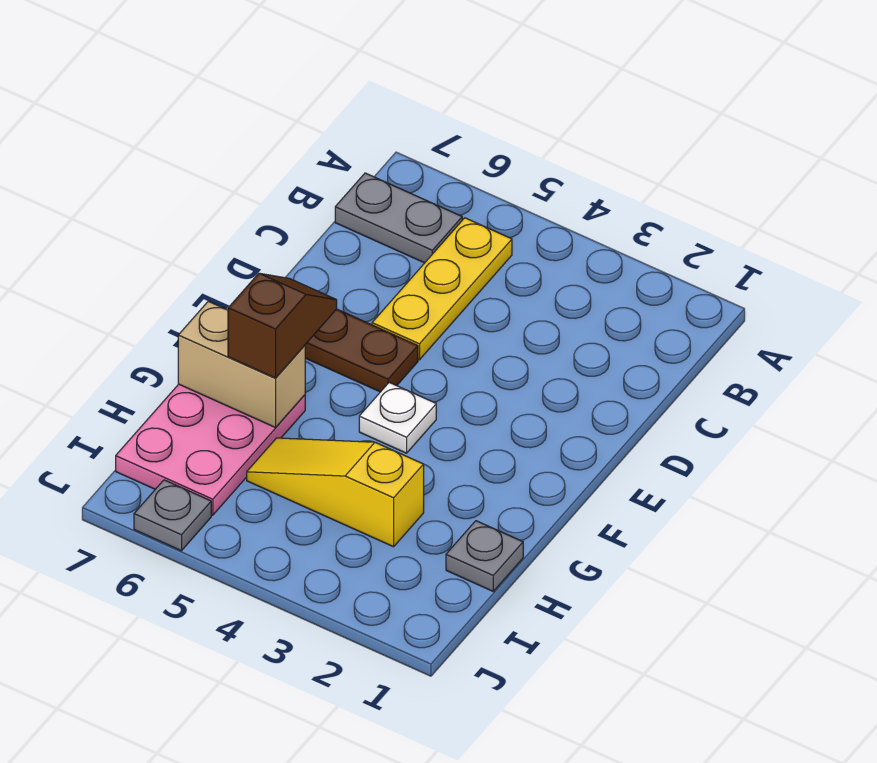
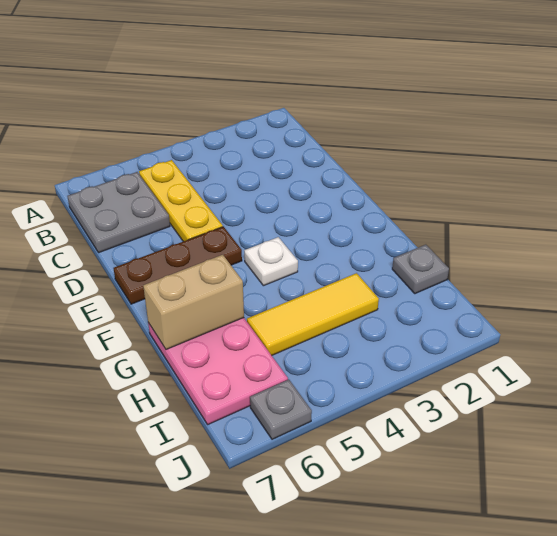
grey plate B6:B7 level 1 -> grey plate B6:C7 level 1
brown slope F6:G6 level 3 top G -> none
yellow slope H3:H5 level 1 top 3 -> yellow tile H3:H5 level 1

